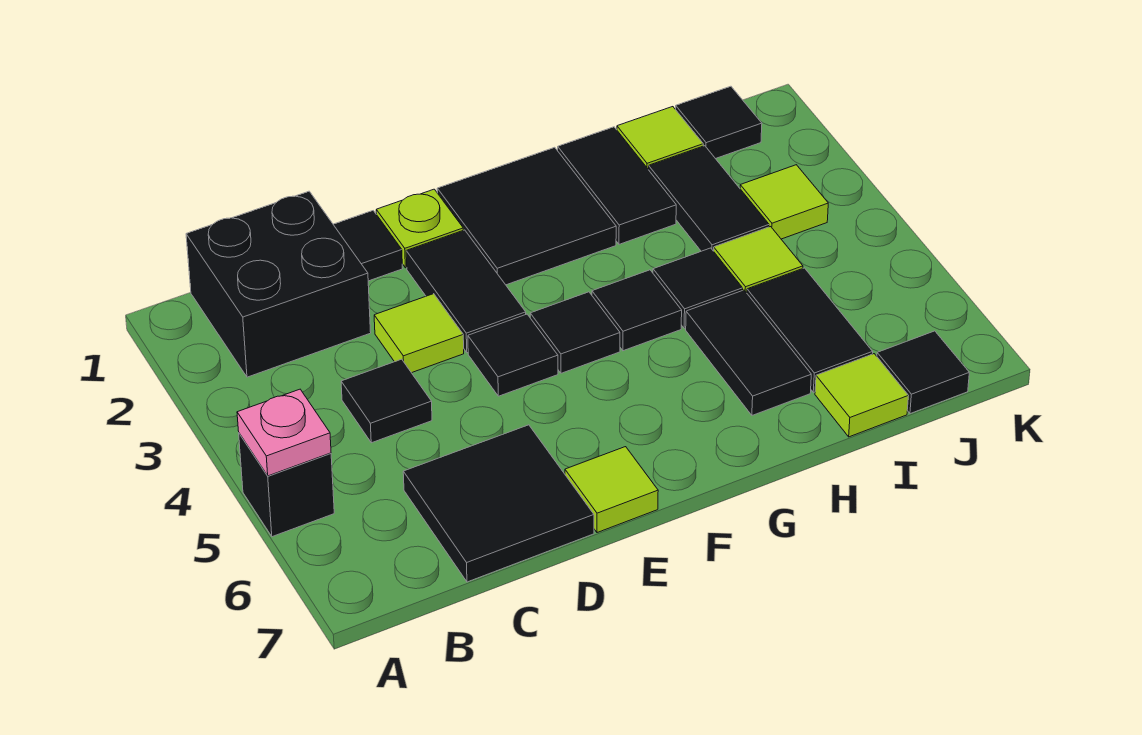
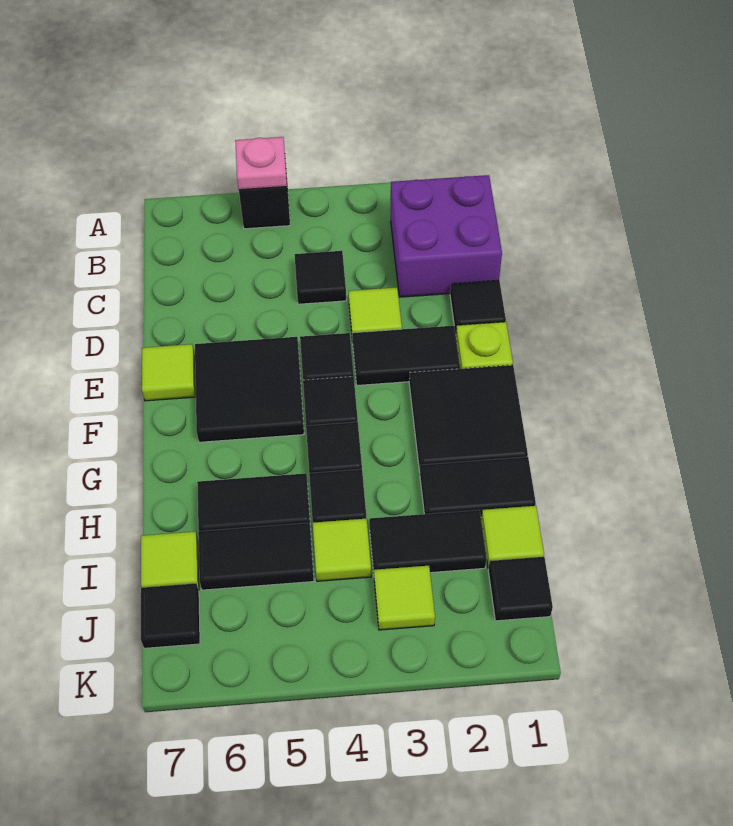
black brick B1:C2 level 1 -> purple brick B1:C2 level 1
black tile C6:D7 level 1 -> black tile E5:F6 level 1

